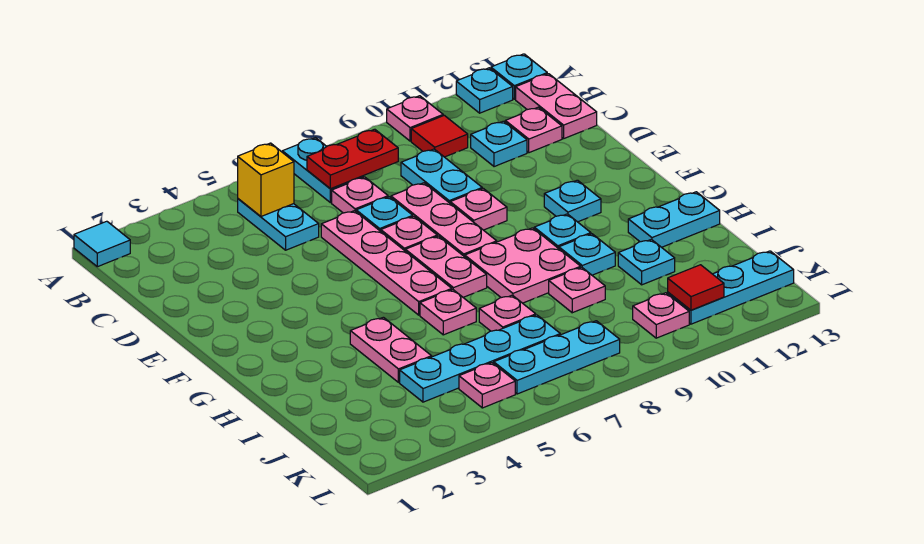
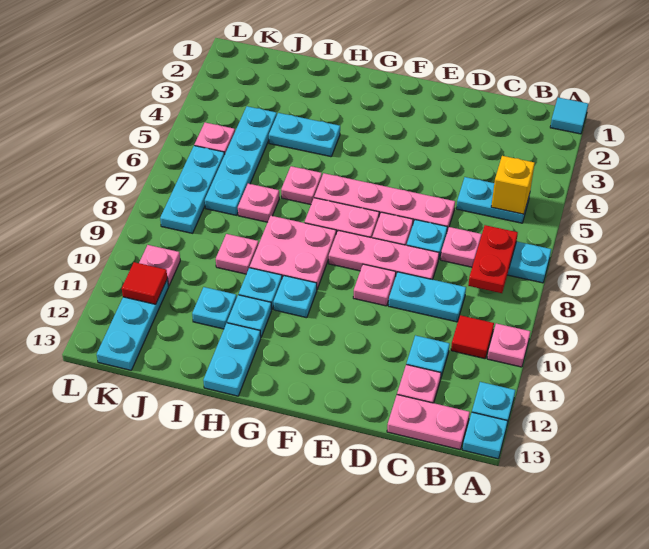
cyan plate F11 level 1 -> cyan plate H11 level 1
pink plate H4:I4 level 1 -> cyan plate H4:I4 level 1

